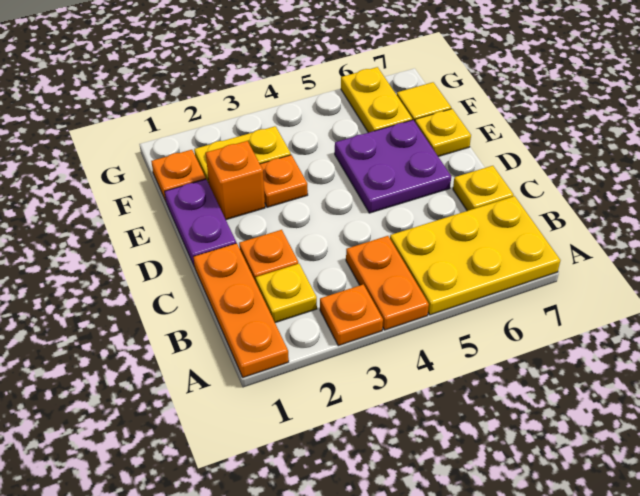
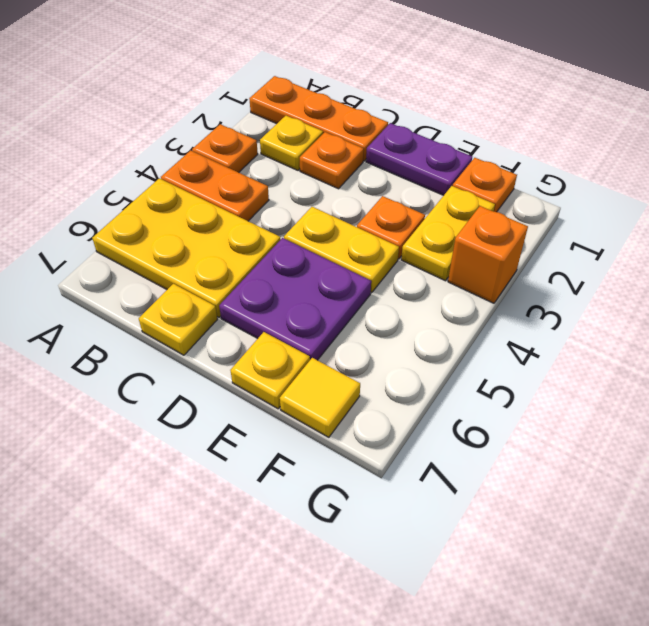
yellow plate A5:B7 level 1 -> yellow plate A5:C6 level 1
orange brick E2 level 1 -> orange brick G3 level 1
yellow plate F6:G6 level 1 -> yellow plate D4:E4 level 1

